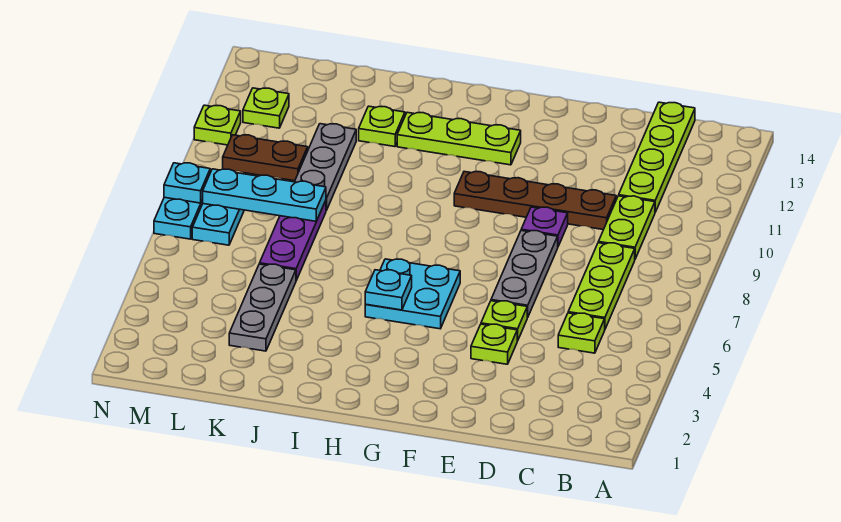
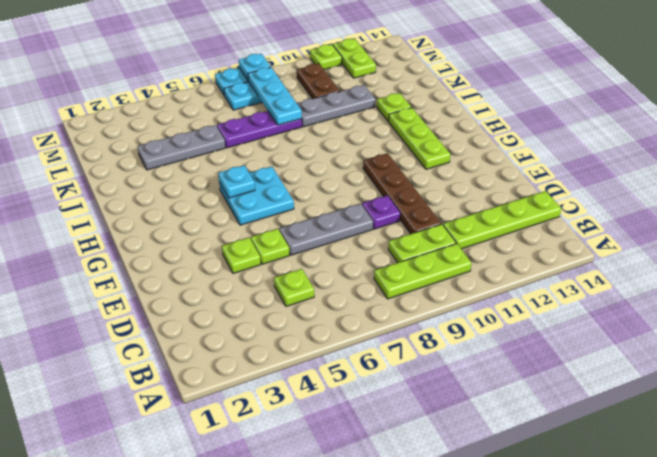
lime plate C6:C8 level 1 -> lime plate B8:B10 level 1
lime plate M12 level 1 -> lime plate M12:N12 level 1

